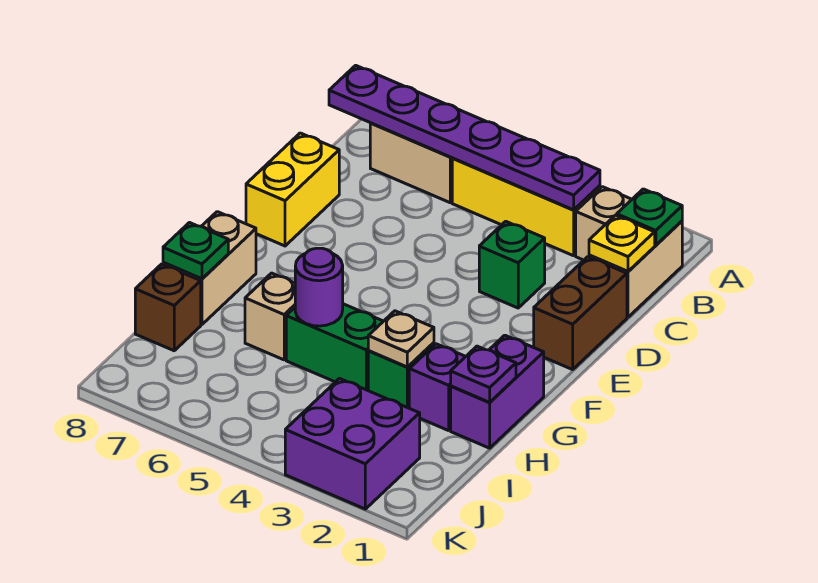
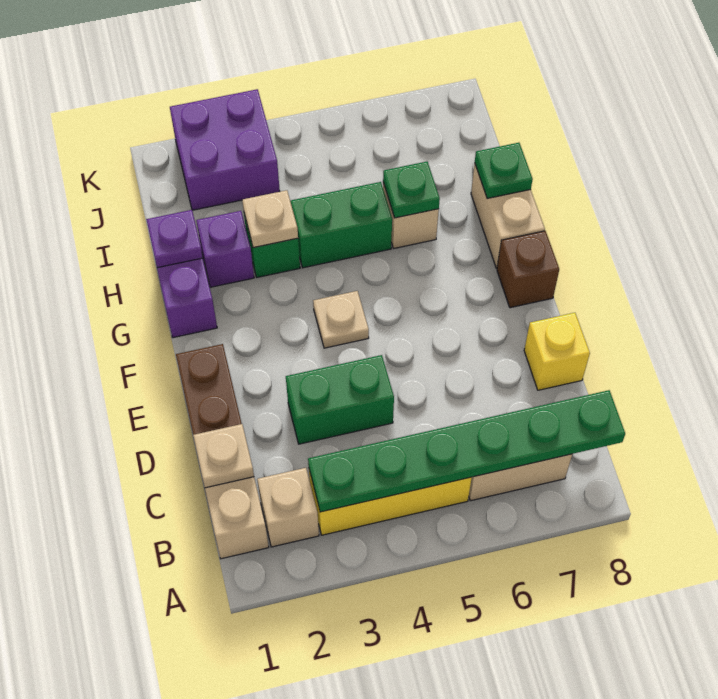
green plate B1 level 2 -> green plate H6 level 2
purple plate B3:B8 level 2 -> green plate B3:B8 level 2
yellow plate C1 level 2 -> tan plate C1 level 2
green brick D3 level 1 -> green brick D3:D4 level 1
yellow brick D8:E8 level 1 -> yellow brick D8 level 1
none -> tan plate F4 level 1
purple round brick H5 level 2 -> none
brown brick I8 level 1 -> brown brick F8 level 1

